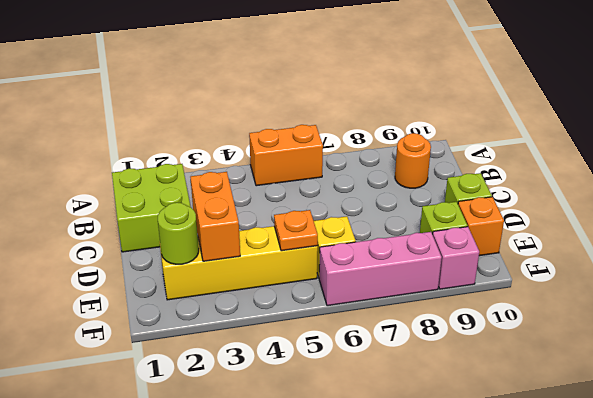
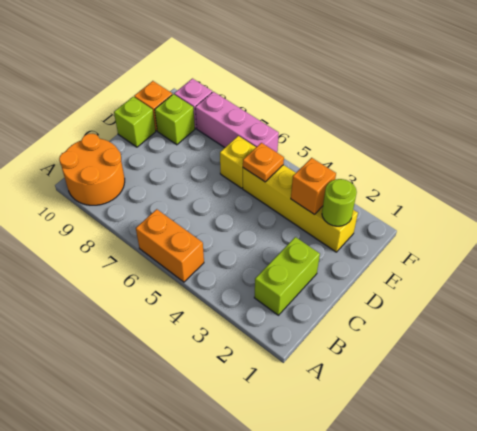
lime brick B1:C2 level 1 -> lime brick B2:C2 level 1
orange round brick B9 level 1 -> orange round brick A9:B10 level 1
orange brick D3:E3 level 2 -> orange brick E3 level 2

